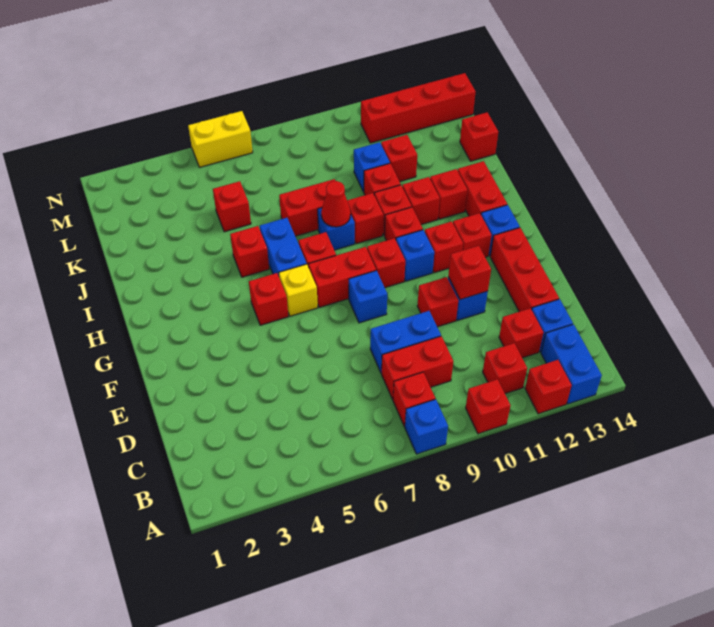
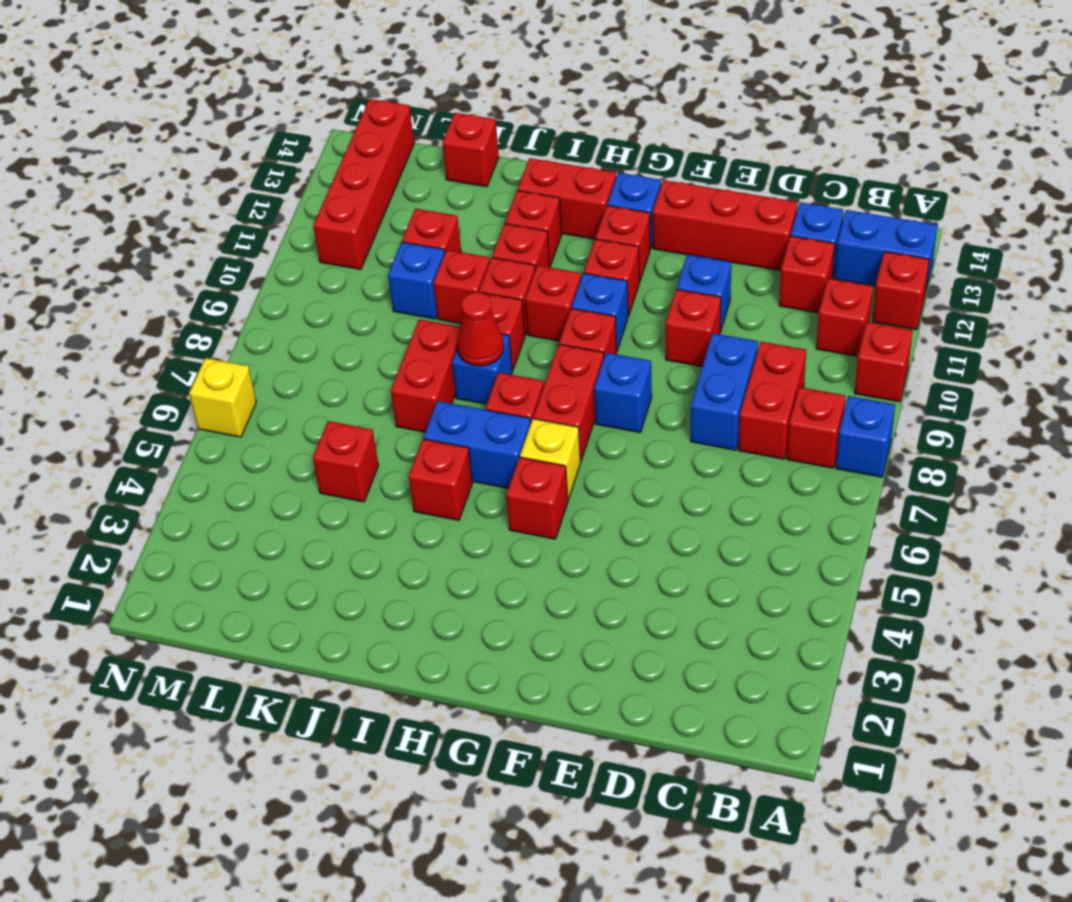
red brick E11 level 2 -> none
yellow brick N5:N6 level 1 -> yellow brick N6 level 1

